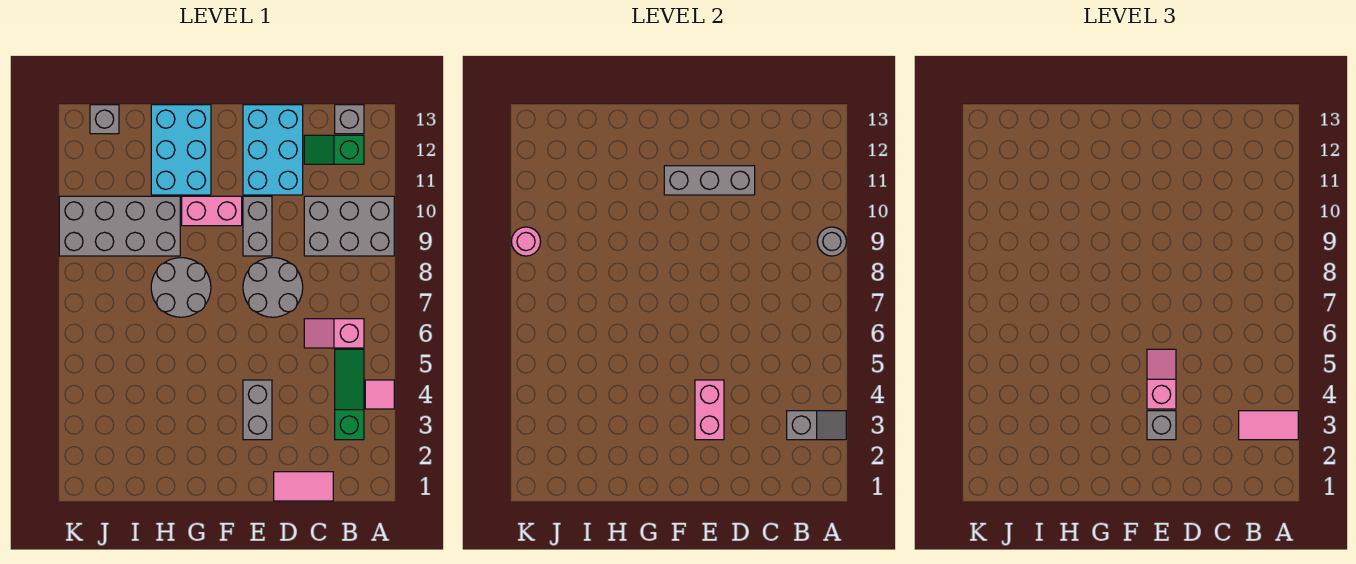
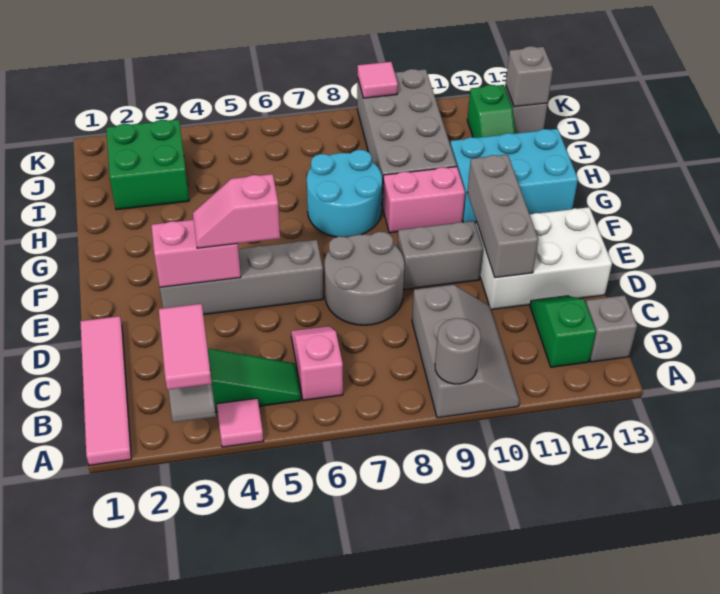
grey brick A9:C10 level 1 -> grey slope A9:C10 level 1 top 9
pink tile C1:D1 level 1 -> pink tile A1:D1 level 1
cyan brick D11:E13 level 1 -> white brick D11:E13 level 1
grey brick E3:E4 level 1 -> grey brick E3:E6 level 1
grey brick E3 level 3 -> grey brick J13 level 2
pink slope E4:E5 level 3 top 4 -> pink slope E4:E5 level 3 top 5
pink brick F10:G10 level 1 -> pink brick G9:G10 level 1
grey round brick G7:H8 level 1 -> cyan round brick G7:H8 level 1
none -> green brick I2:J3 level 1
none -> green slope I12:J12 level 1 top J
pink round brick K9 level 2 -> pink tile K9 level 2

